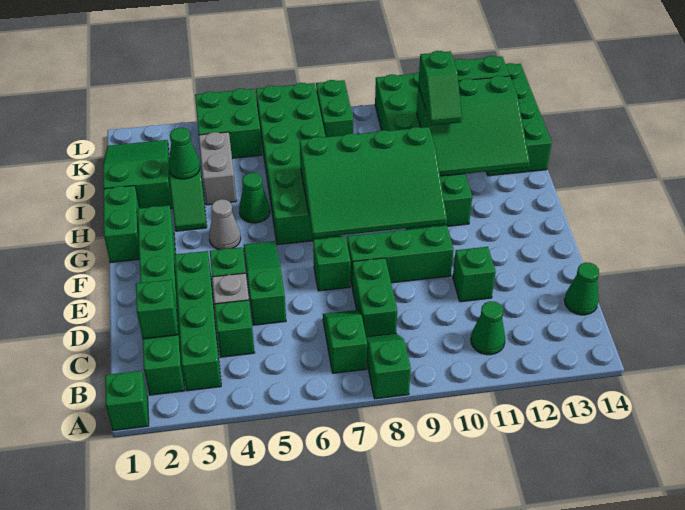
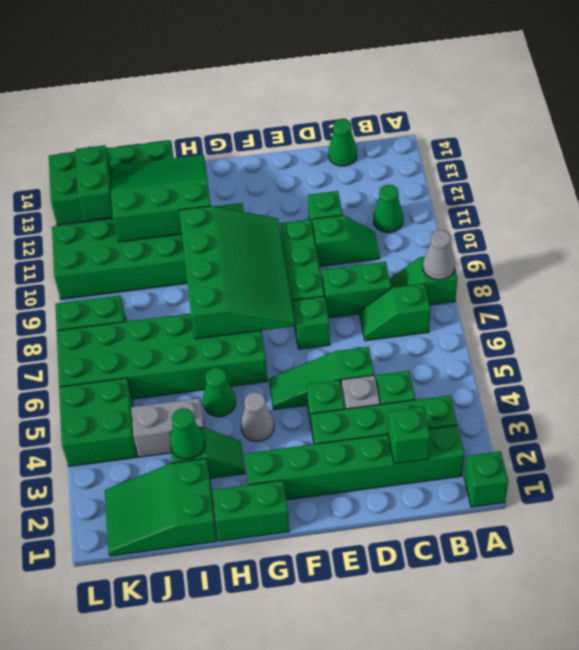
none -> grey cone A8 level 2
green slope H11:J13 level 2 top J -> green slope H11:J13 level 2 top 11
green slope I11:J11 level 3 top J -> green slope C10:D10 level 1 top D

